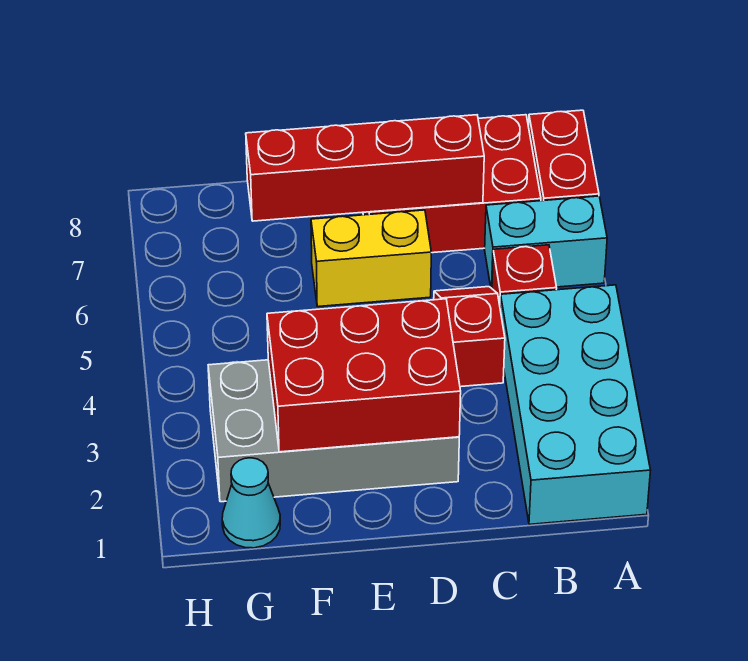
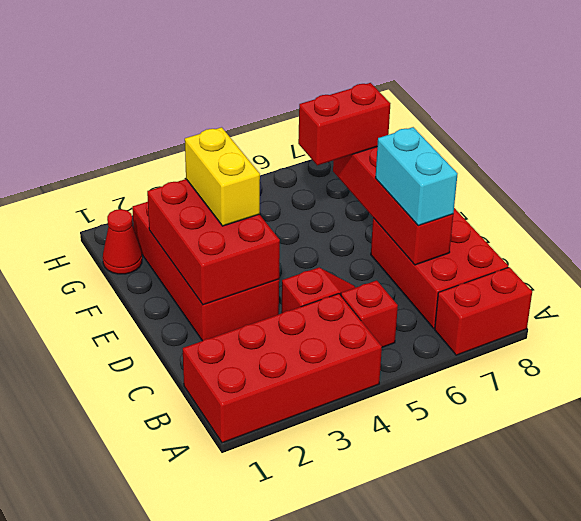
cyan brick A1:B4 level 1 -> red brick A1:B4 level 1
cyan brick A6:B6 level 1 -> cyan brick C7:D7 level 3
grey brick D2:G3 level 1 -> red brick D2:G3 level 1
yellow brick D6:E6 level 1 -> yellow brick E3:F3 level 3
none -> red brick F6:F7 level 3
cyan cone G1 level 1 -> red cone G1 level 1

